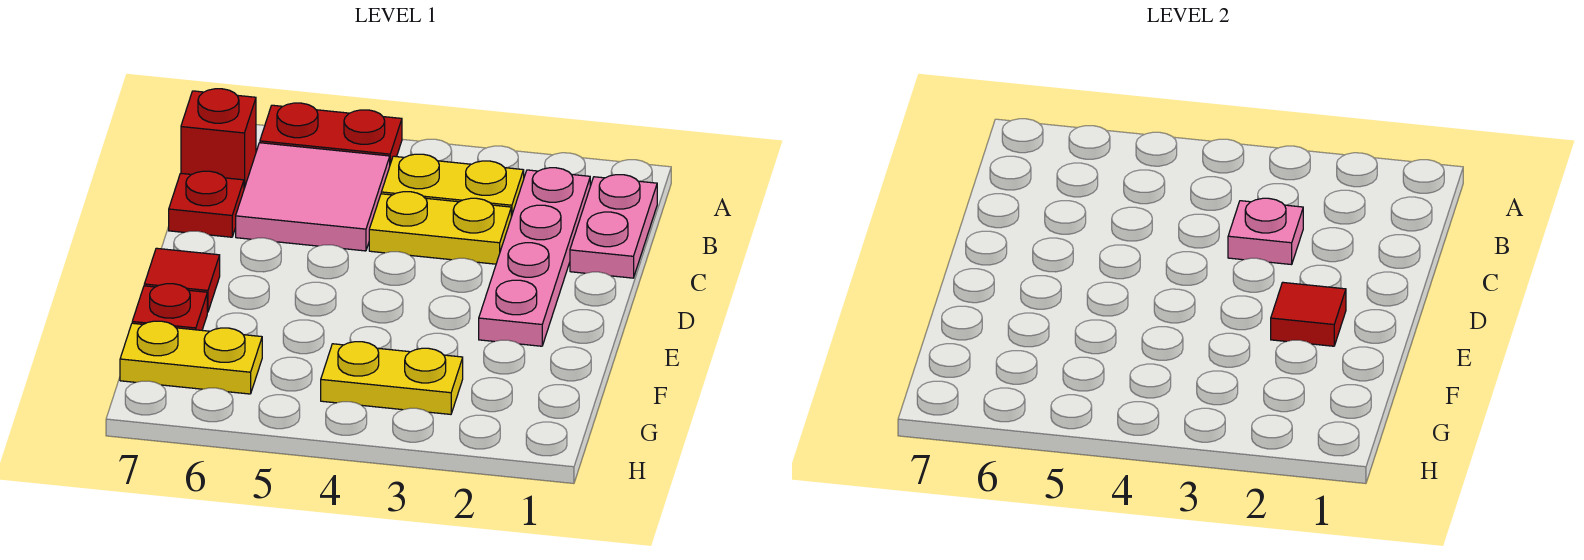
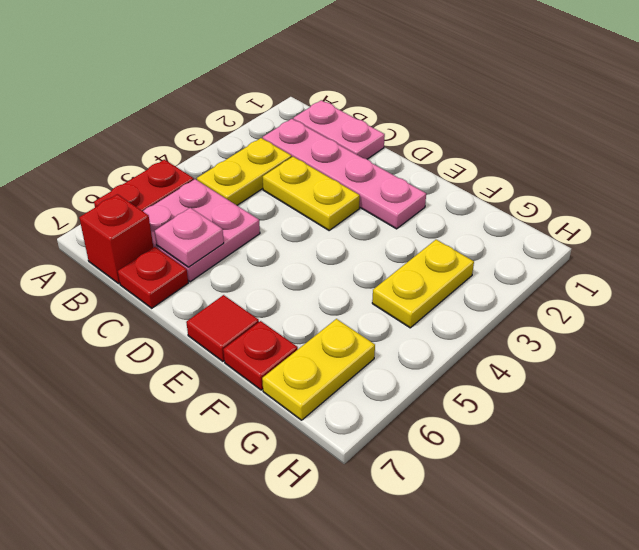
pink tile B5:C6 level 1 -> pink plate B5:C6 level 1
yellow plate C3:C4 level 1 -> yellow plate C3:D3 level 1
pink plate C3 level 2 -> pink plate C6 level 2
red tile E2 level 2 -> none

